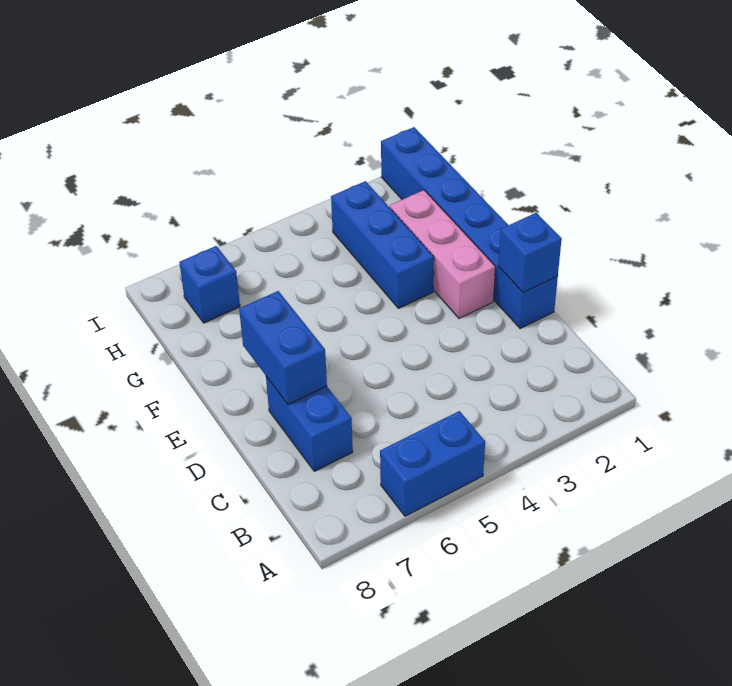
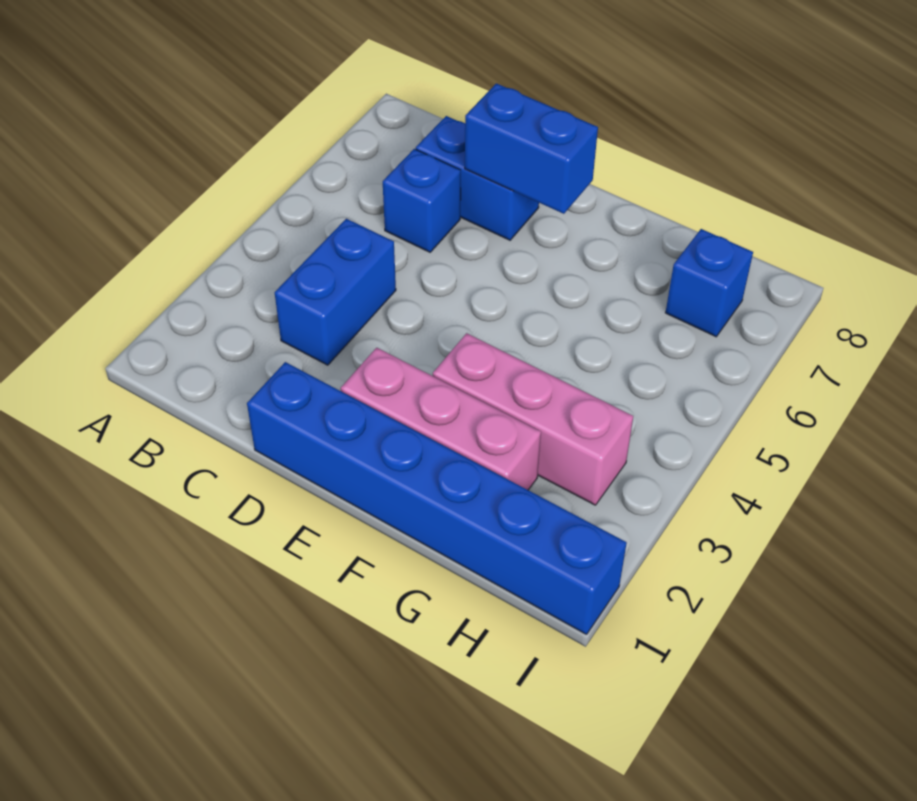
blue brick A5:A6 level 1 -> blue brick C3:C4 level 1
blue brick D1 level 2 -> blue brick C6 level 1
blue brick F3:H3 level 1 -> pink brick F3:H3 level 1

